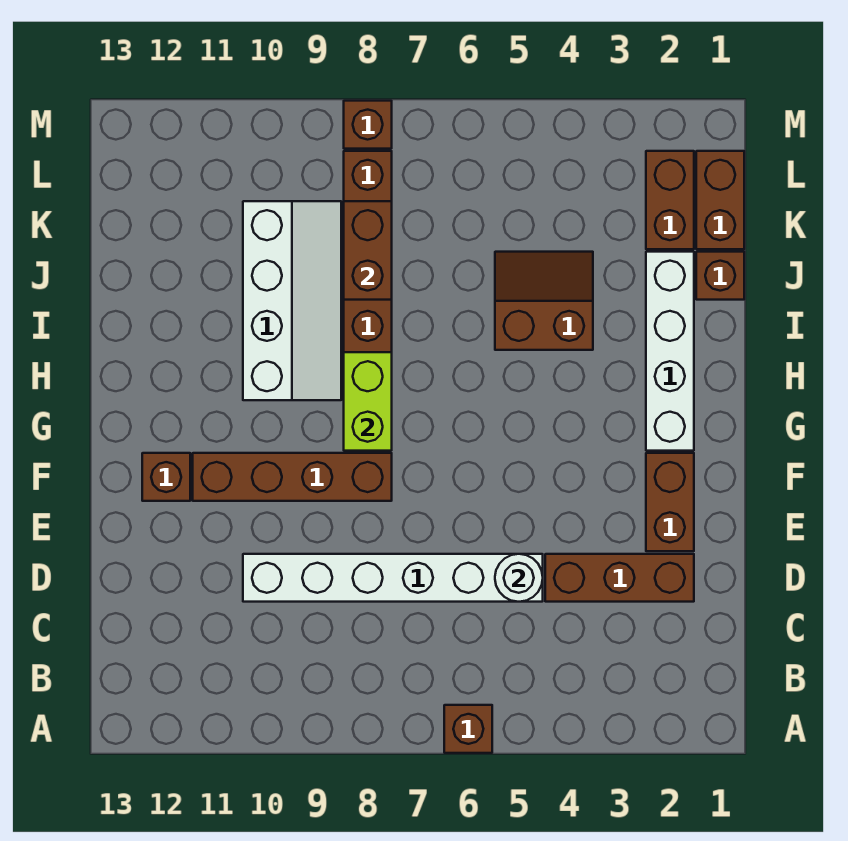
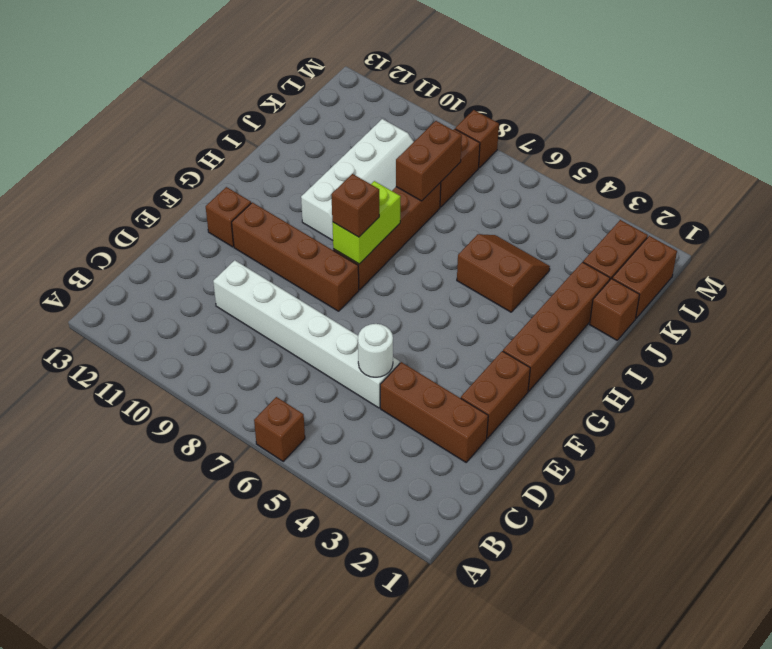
white brick G2:J2 level 1 -> brown brick G2:J2 level 1
none -> brown brick G8 level 3

